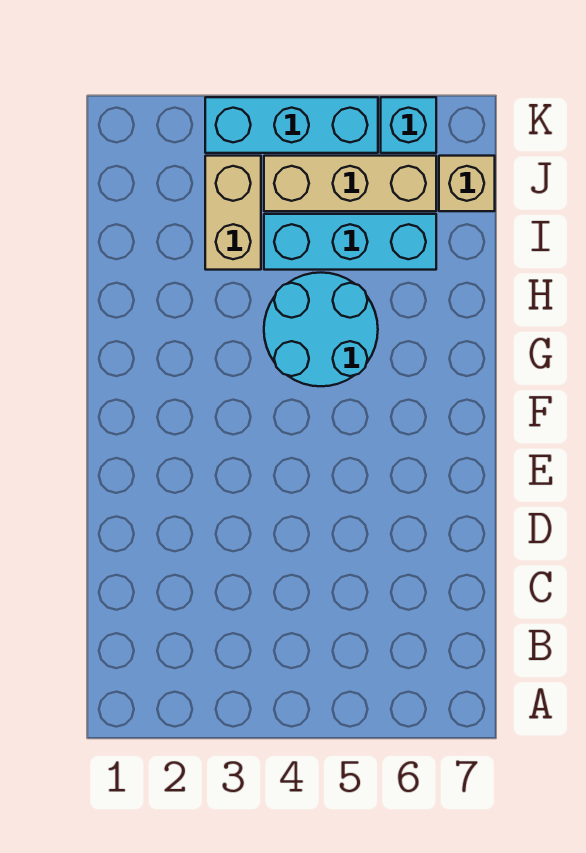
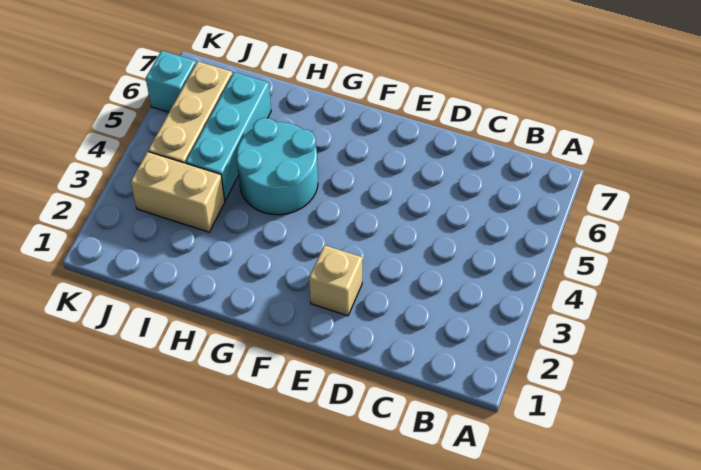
tan brick J7 level 1 -> tan brick E2 level 1
cyan brick K3:K5 level 1 -> none

